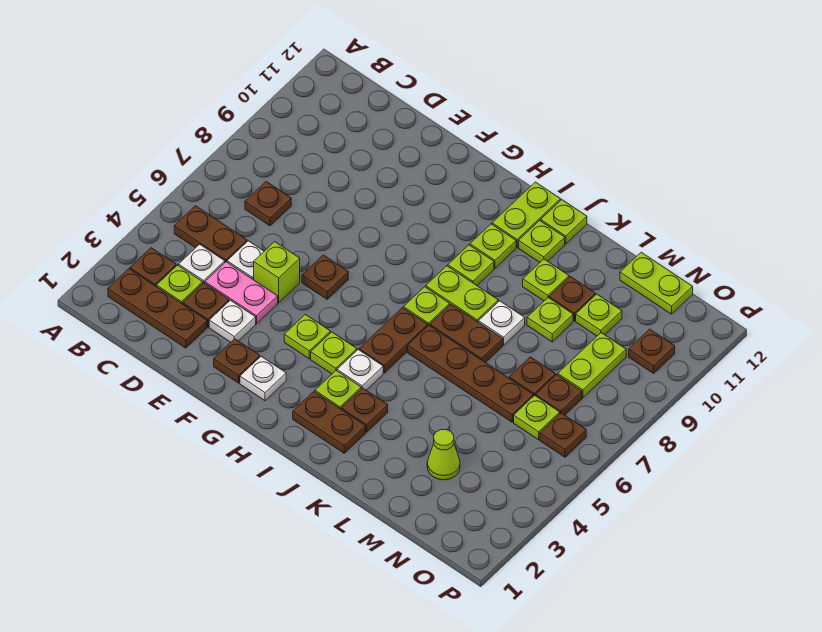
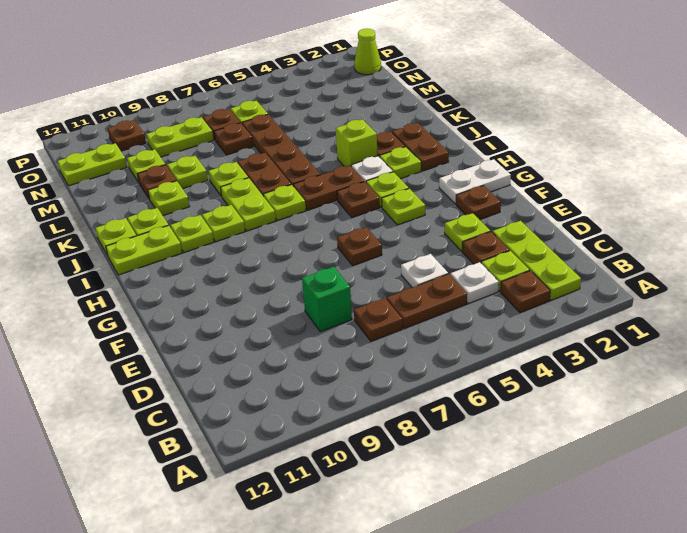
brown plate B2:D2 level 1 -> lime plate B2:D2 level 1
brown plate B5:C5 level 1 -> brown plate C5:C6 level 1
pink plate D4:E4 level 1 -> none
none -> green brick D8 level 1
white plate E3 level 1 -> lime plate E3 level 1
lime brick E5 level 1 -> lime brick J4 level 1
white plate G2 level 1 -> white plate G1:G2 level 1
white plate K8 level 1 -> lime plate K8 level 1
lime cone M3 level 1 -> lime cone O1 level 1
lime plate M12:N12 level 1 -> lime plate N11:N12 level 1
brown plate O6 level 1 -> brown plate H5 level 1

